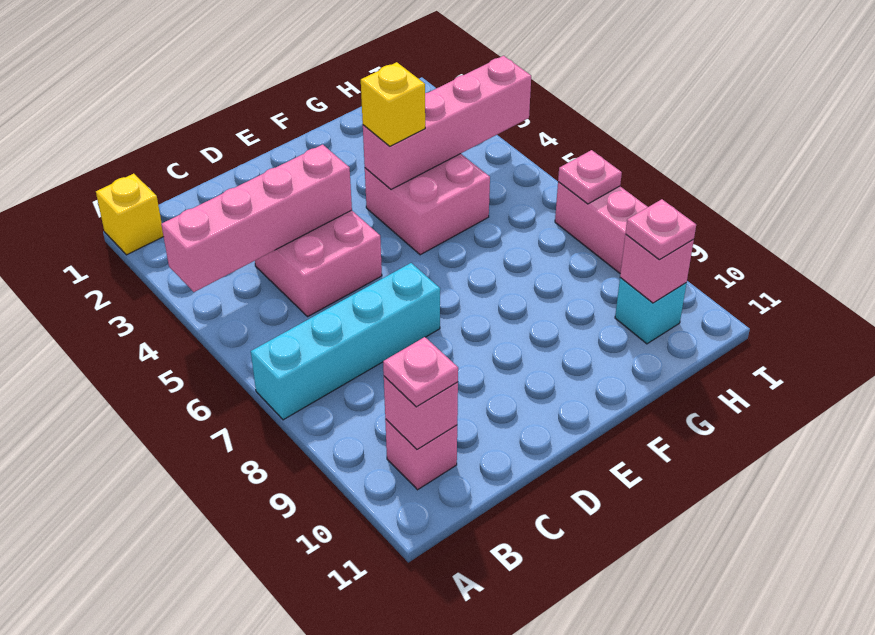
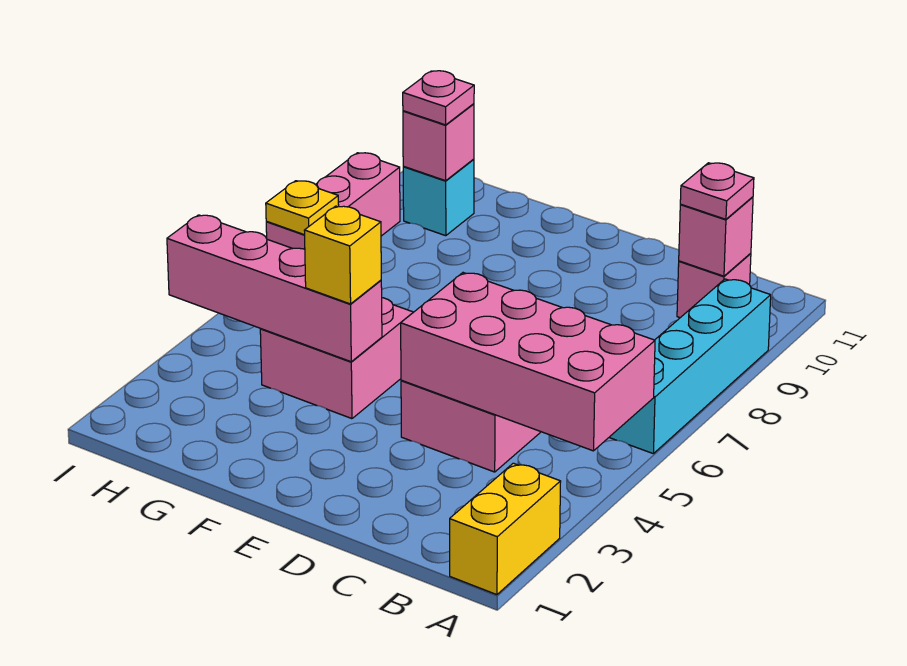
yellow brick A1 level 1 -> yellow brick A1:A2 level 1
pink brick A4:D4 level 2 -> pink brick A4:D5 level 2
cyan brick A7:D7 level 1 -> cyan brick A6:A9 level 1
pink plate I7 level 2 -> yellow plate I7 level 2

